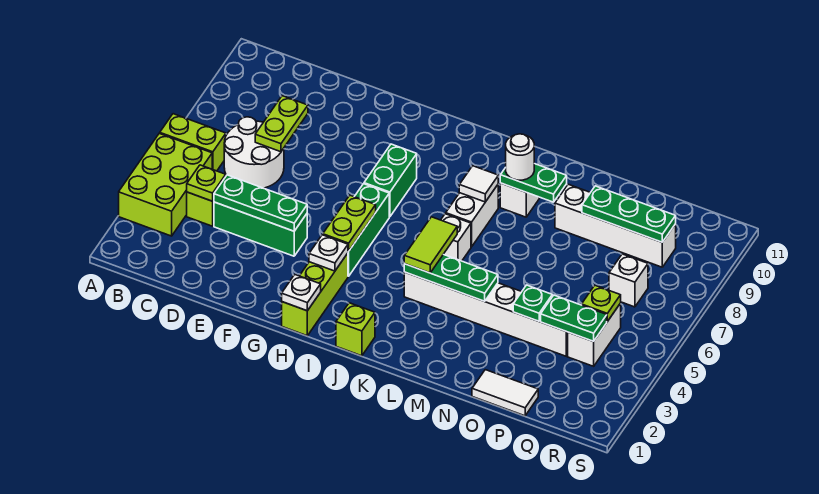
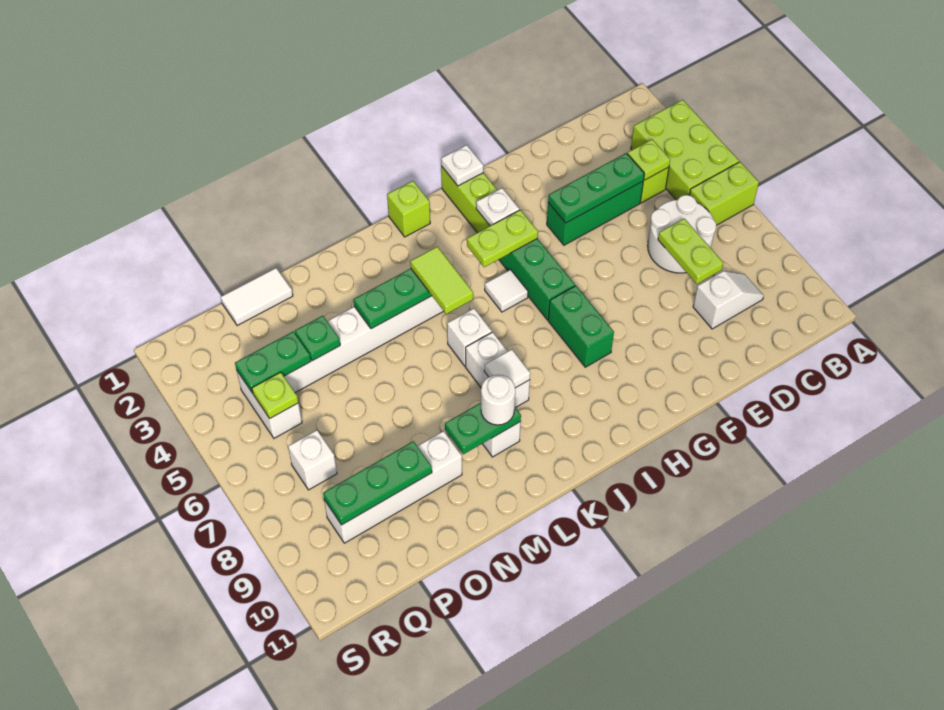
none -> white slope C9:D9 level 1 top D
lime plate H4:H5 level 2 -> lime plate H4:I4 level 2
none -> white tile I5 level 1

